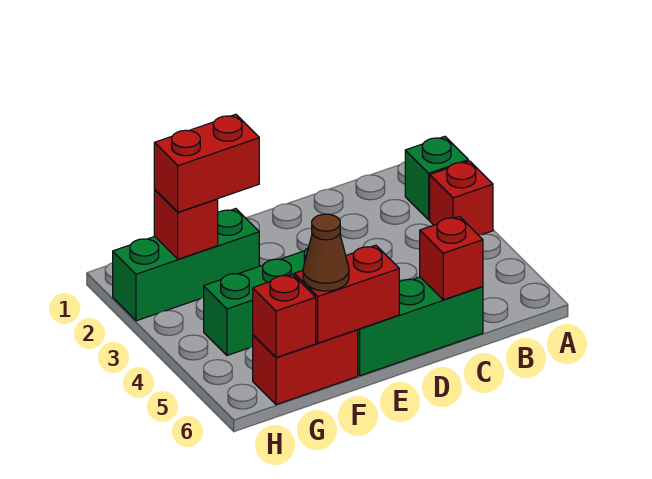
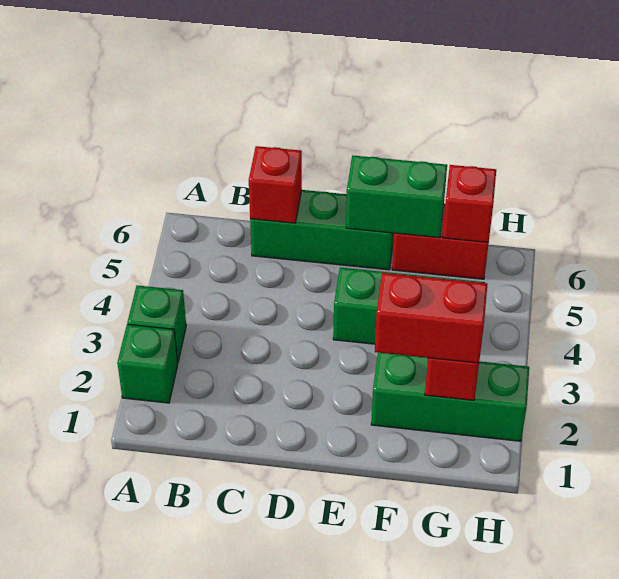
red brick A3 level 1 -> green brick A3 level 1
red brick E6:F6 level 2 -> green brick E6:F6 level 2
brown cone F6 level 3 -> none

